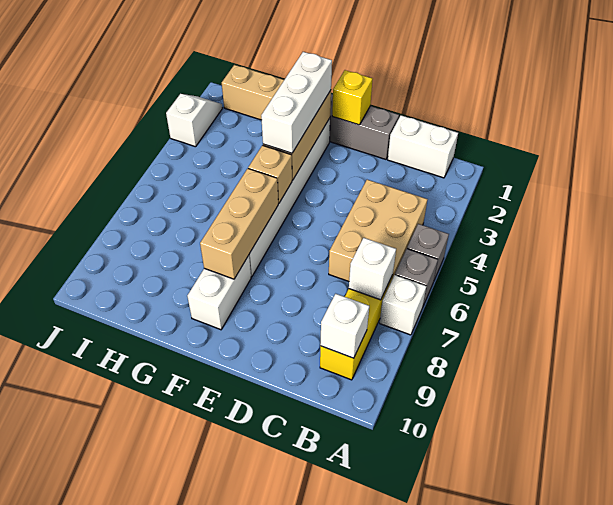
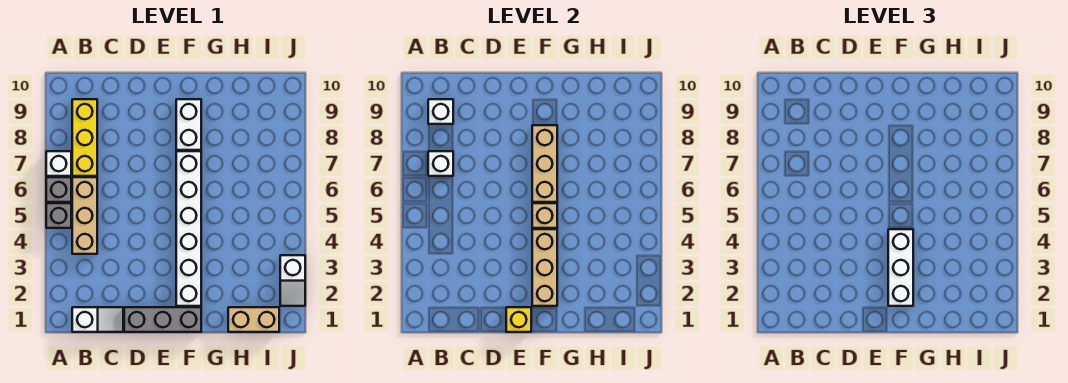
white brick B1:C1 level 1 -> white slope B1:C1 level 1 top B
tan brick B4:C6 level 1 -> tan brick B4:B6 level 1

